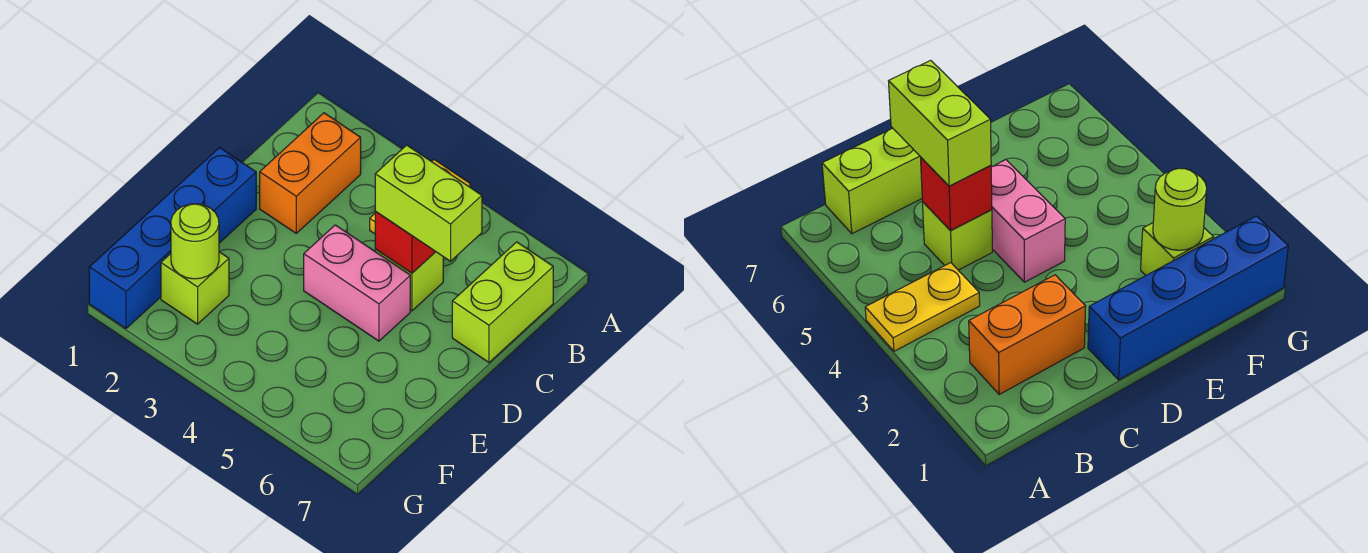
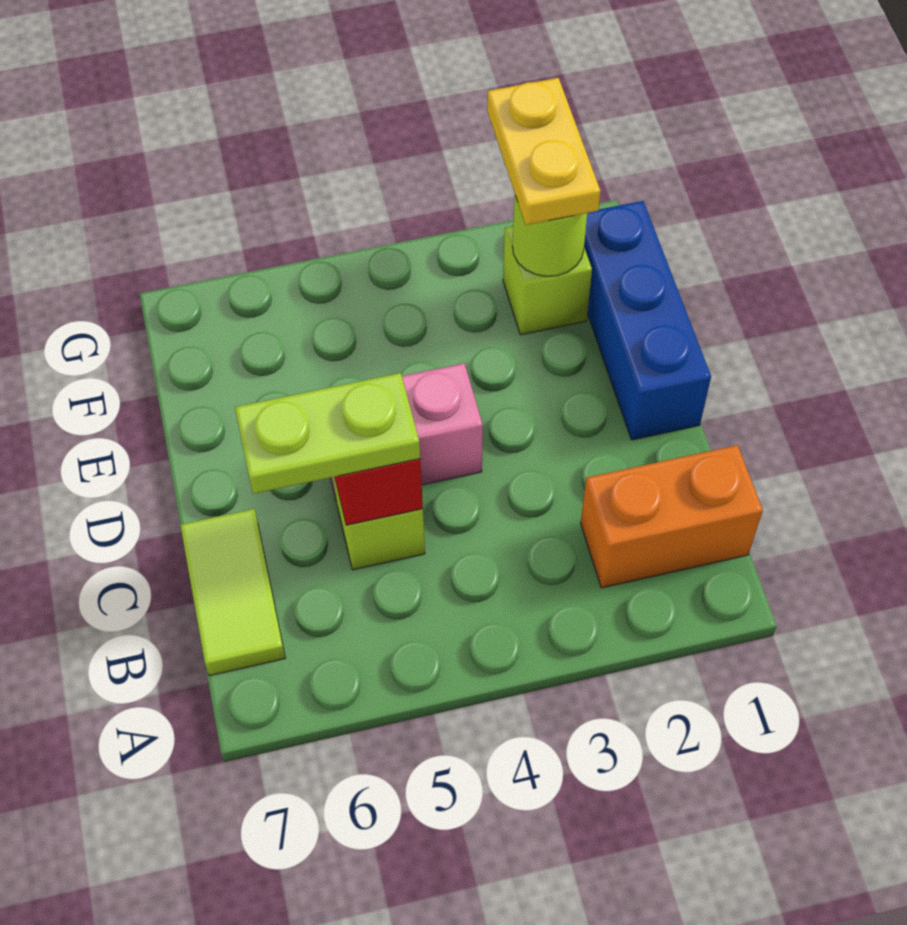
yellow plate A4:B4 level 1 -> yellow plate F2:G2 level 3
orange brick B2:C2 level 1 -> orange brick B1:B2 level 1
lime brick B7:C7 level 1 -> lime tile B7:C7 level 1
lime brick C5:C6 level 3 -> lime plate C5:C6 level 3
blue brick D1:G1 level 1 -> blue brick D1:F1 level 1

